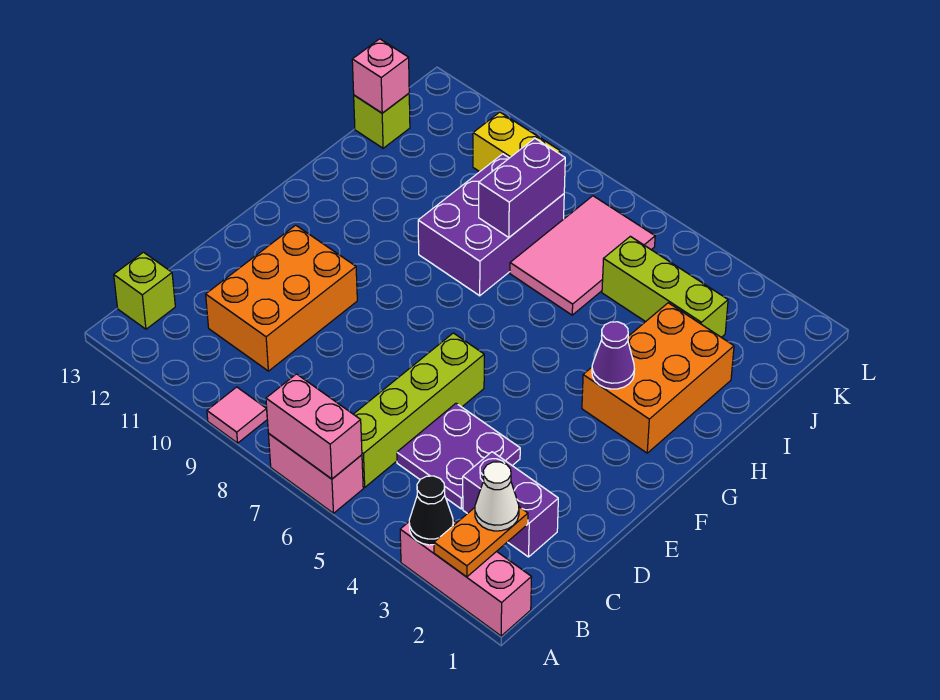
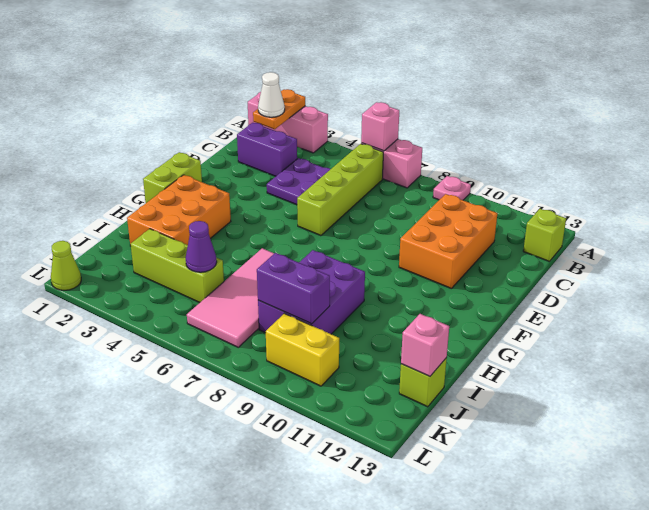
black cone A3 level 2 -> none
pink brick A6:A7 level 2 -> pink brick A6 level 2
pink tile A9 level 1 -> pink plate A9 level 1
none -> lime brick F1:G1 level 1
purple cone G3 level 2 -> purple cone J5 level 2
pink tile I6:K7 level 1 -> pink tile H6:K7 level 1
purple brick I8:J8 level 2 -> purple brick J8:J9 level 2
none -> lime cone L1 level 1

